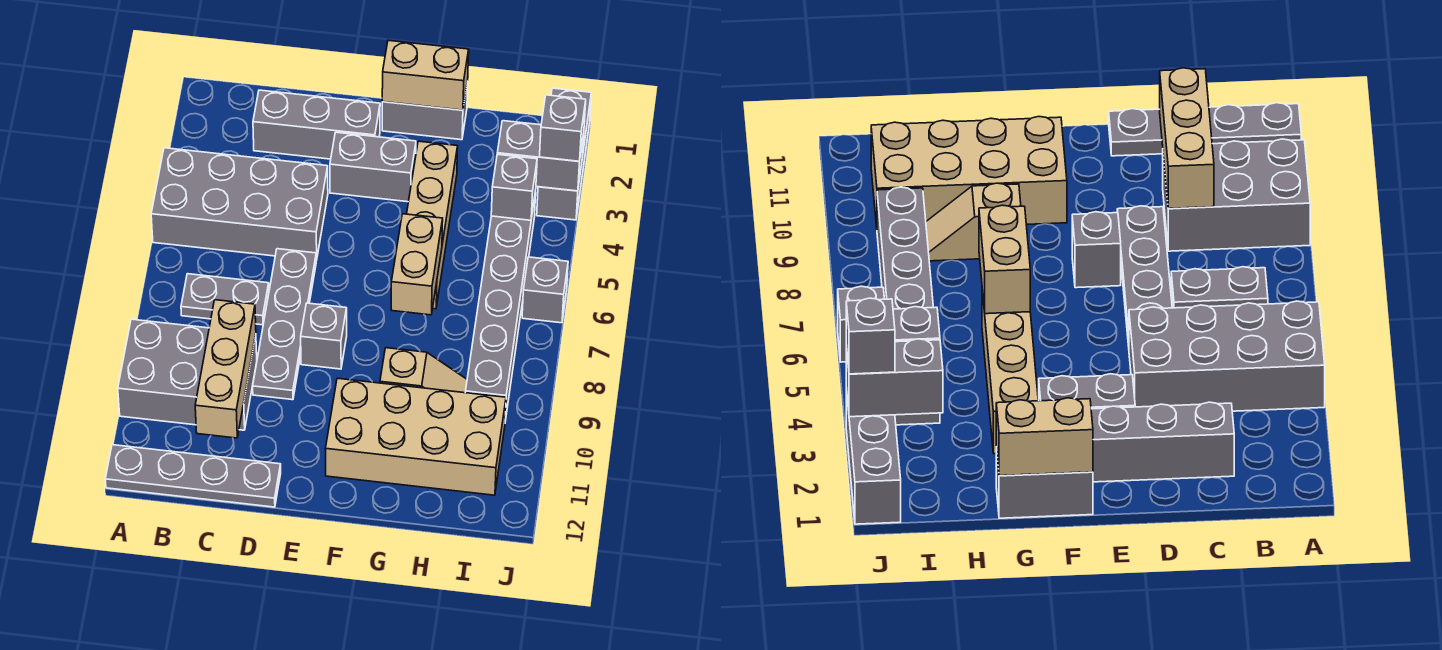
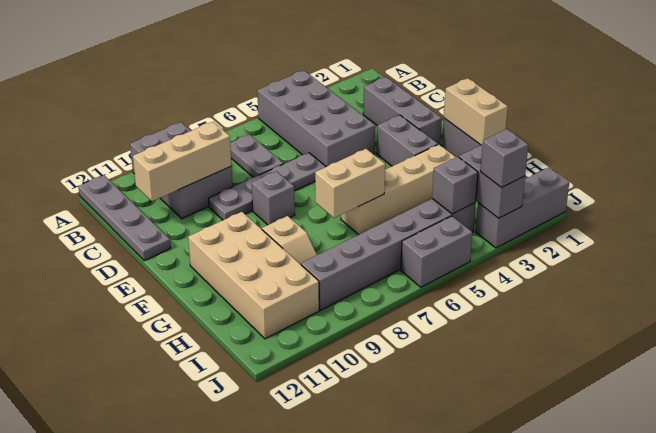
grey brick J6 level 1 -> grey brick J5:J6 level 1

